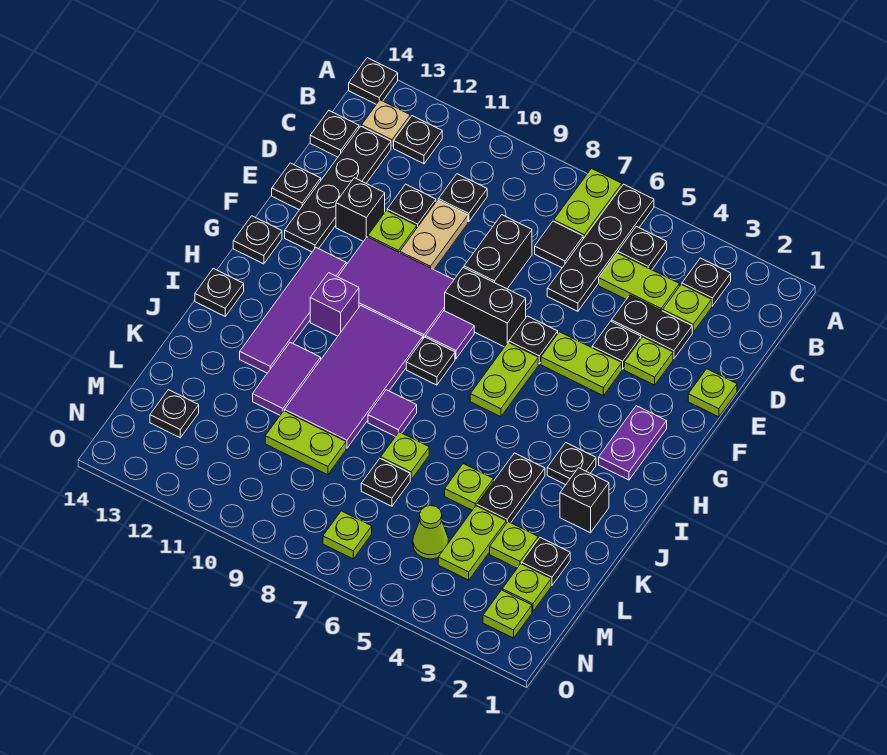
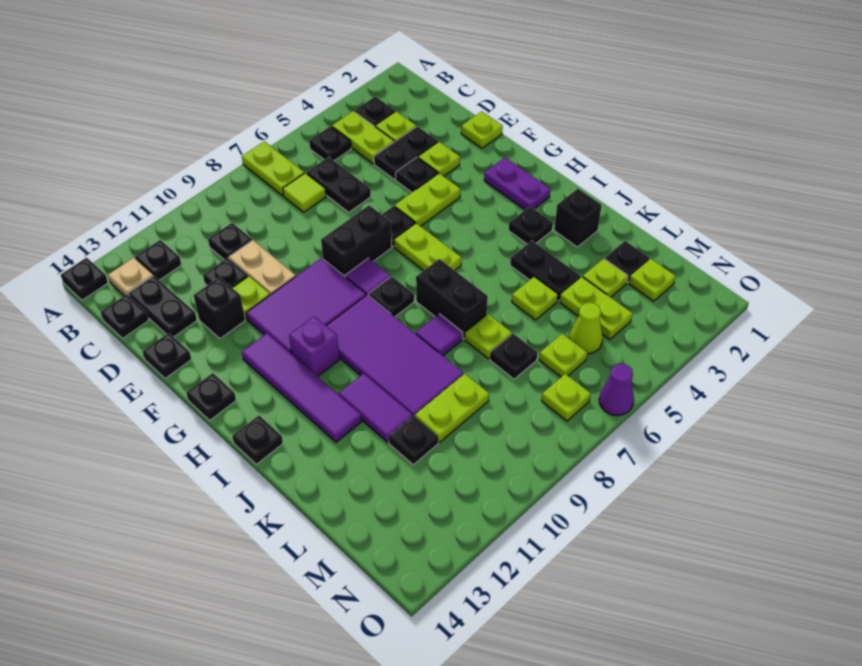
black plate A6:D6 level 1 -> black plate C6:D6 level 1
lime plate C4:C5 level 1 -> lime plate B4:C4 level 1
black tile C7 level 1 -> lime tile C7 level 1
black plate C13:F13 level 1 -> black plate C13:D13 level 1
black brick D8:E8 level 1 -> black brick I7:J7 level 1
black plate M13 level 1 -> black plate L11 level 1
lime plate N2 level 1 -> lime plate M6 level 1
none -> purple cone O6 level 1

